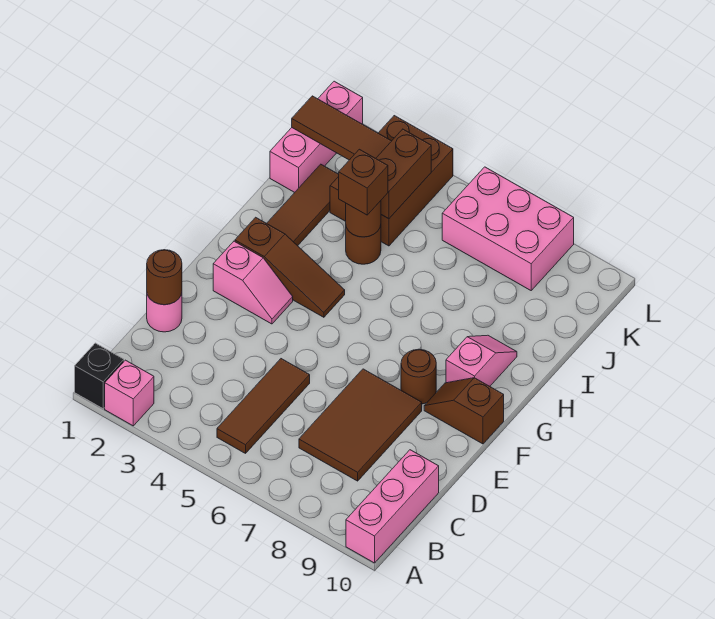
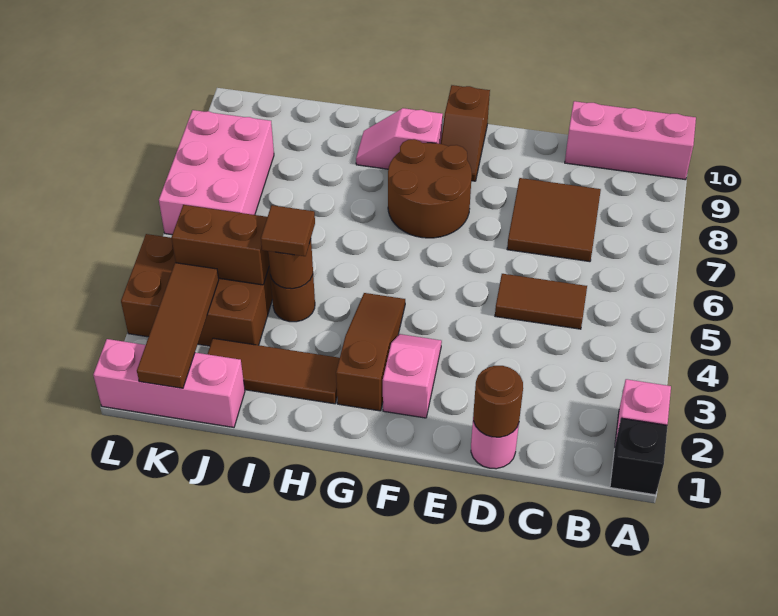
brown tile B5:D5 level 1 -> brown tile C5:D5 level 1
brown tile C7:E8 level 1 -> brown tile C7:D8 level 1
brown round brick F8 level 1 -> brown round brick F7:G8 level 1
brown brick I4 level 3 -> brown tile I4 level 3

